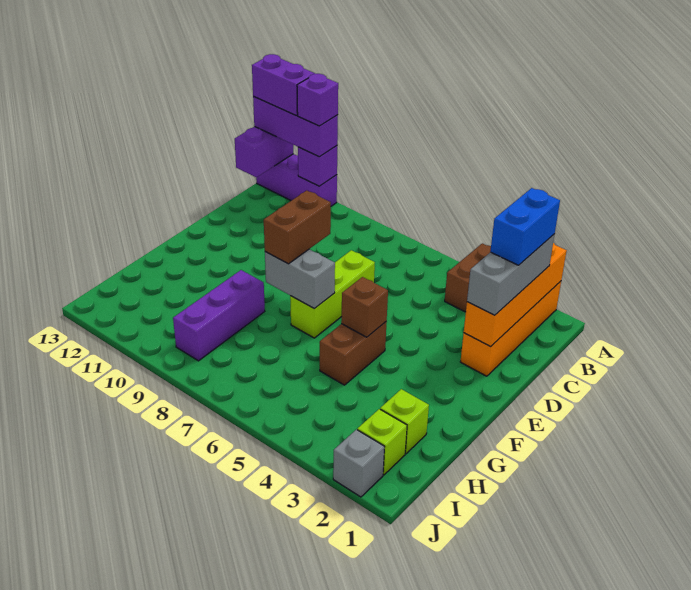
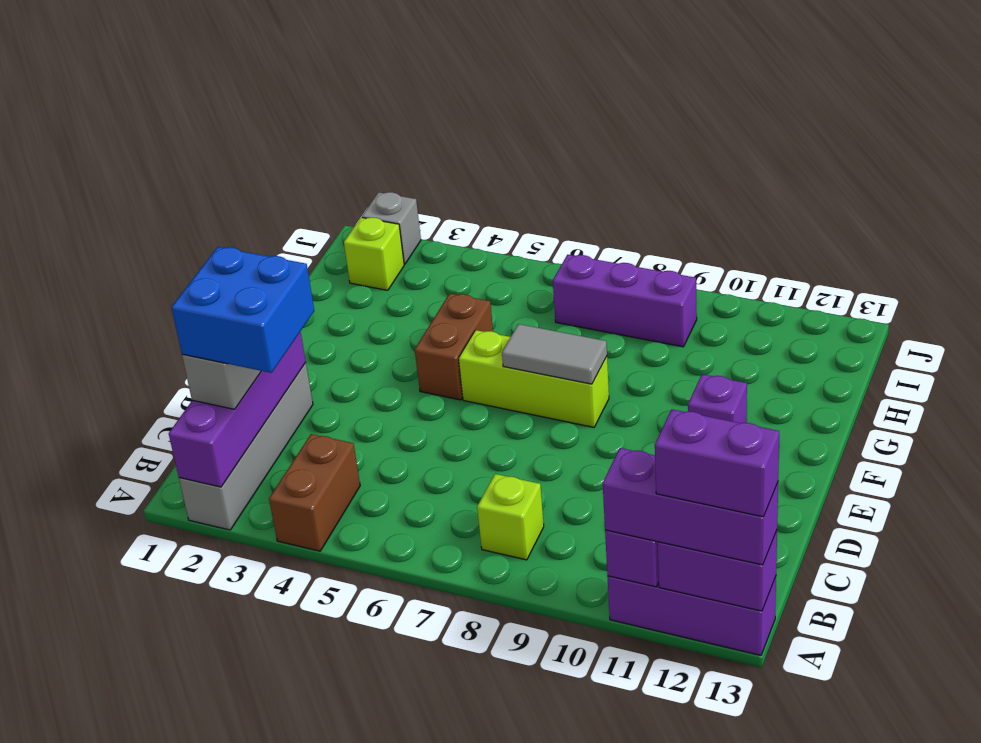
orange brick A2:D2 level 1 -> grey brick A2:D2 level 1
orange brick A2:D2 level 2 -> purple brick A2:D2 level 2
purple brick A11 level 4 -> purple brick F11 level 1
purple brick A13:B13 level 2 -> purple brick A12:A13 level 2
blue brick B2:C2 level 4 -> blue brick B2:C3 level 4
lime brick D7:F7 level 1 -> lime brick F6:F8 level 1
brown brick E8:F8 level 3 -> none
brown brick F5 level 2 -> none
grey brick F7:F8 level 2 -> grey tile F7:F8 level 2
purple brick G9:I9 level 1 -> purple brick I7:I9 level 1
lime brick H2 level 1 -> lime brick B8 level 1

